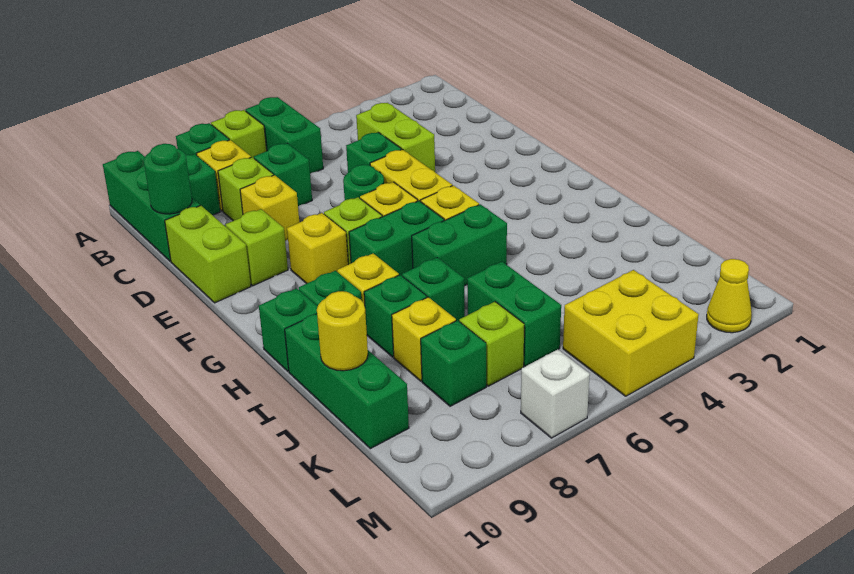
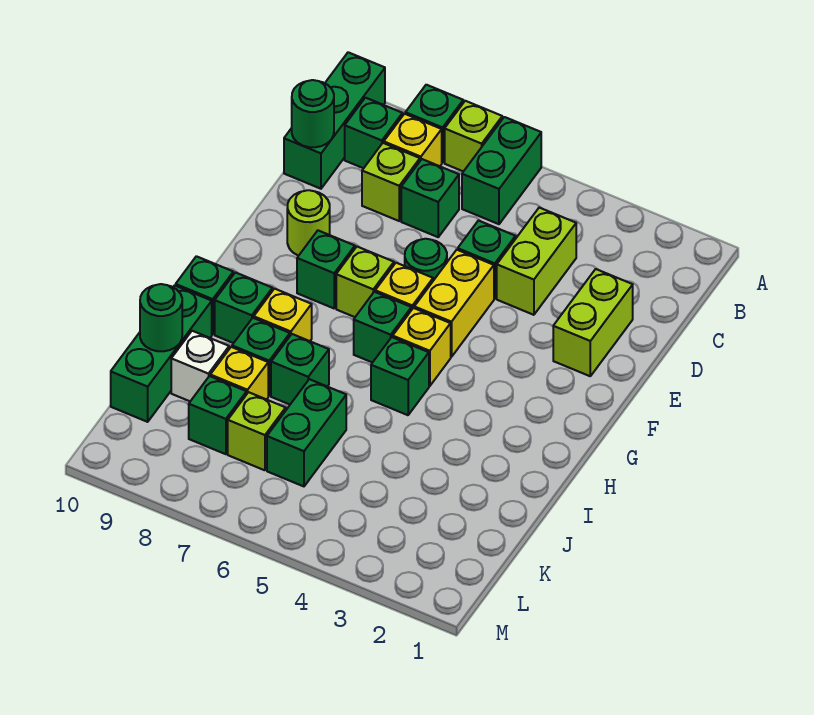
yellow brick D8 level 1 -> none
lime brick D10:E10 level 1 -> lime brick D2:E2 level 1
lime brick E9 level 1 -> lime round brick E9 level 1
yellow brick F8 level 1 -> green brick F8 level 1
green brick G6:G7 level 1 -> green brick G6 level 1
green brick H5:H6 level 1 -> green brick H5 level 1
yellow round brick J10 level 2 -> green round brick J10 level 2
yellow brick L4:M5 level 1 -> none
yellow cone M2 level 1 -> none
white brick M7 level 1 -> white brick J9 level 1

